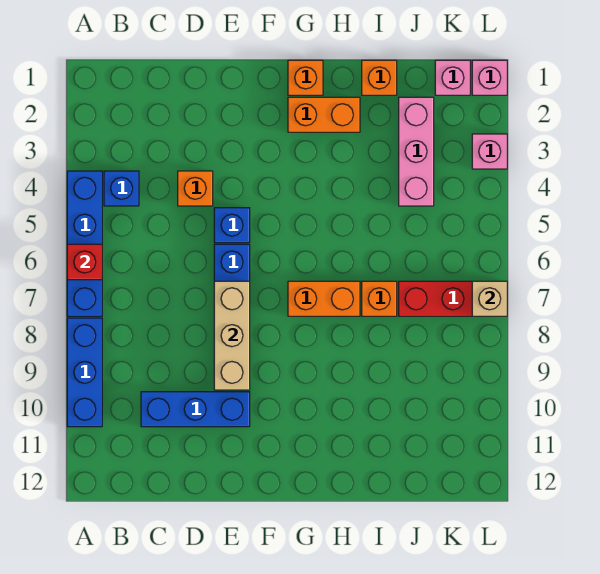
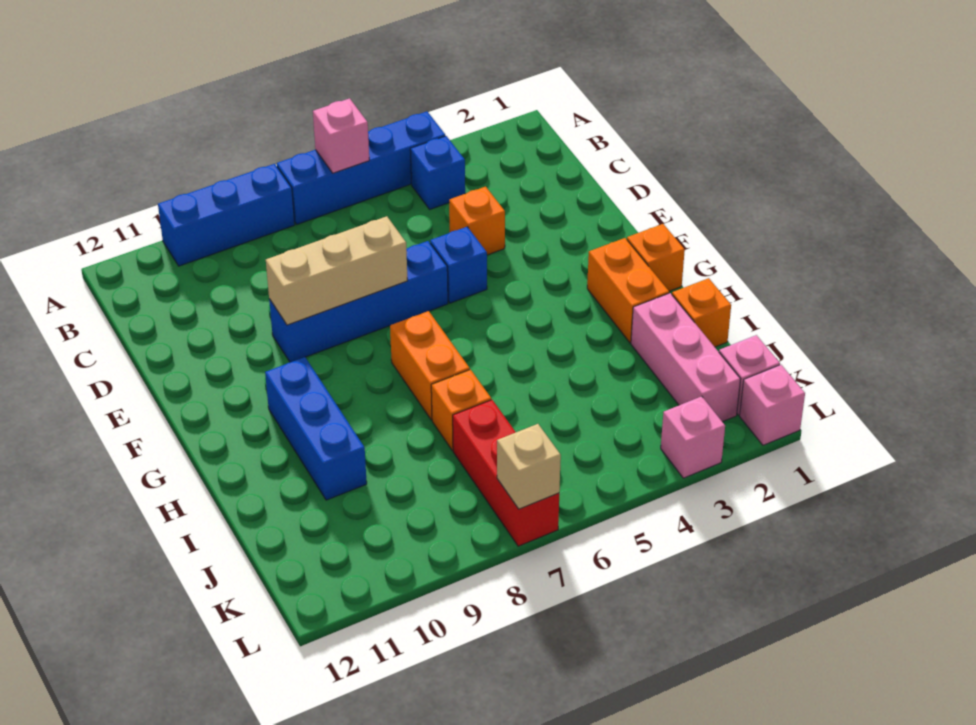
red brick A6 level 2 -> pink brick A6 level 2
blue brick C10:E10 level 1 -> blue brick G10:I10 level 1
pink brick J2:J4 level 1 -> pink brick I2:K2 level 1

